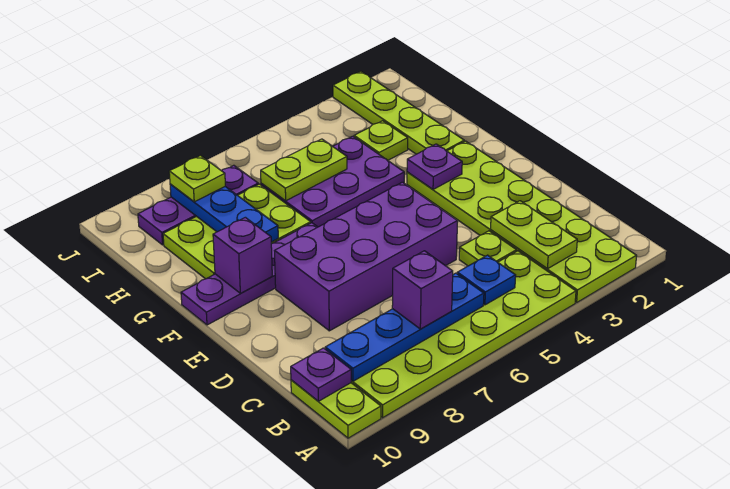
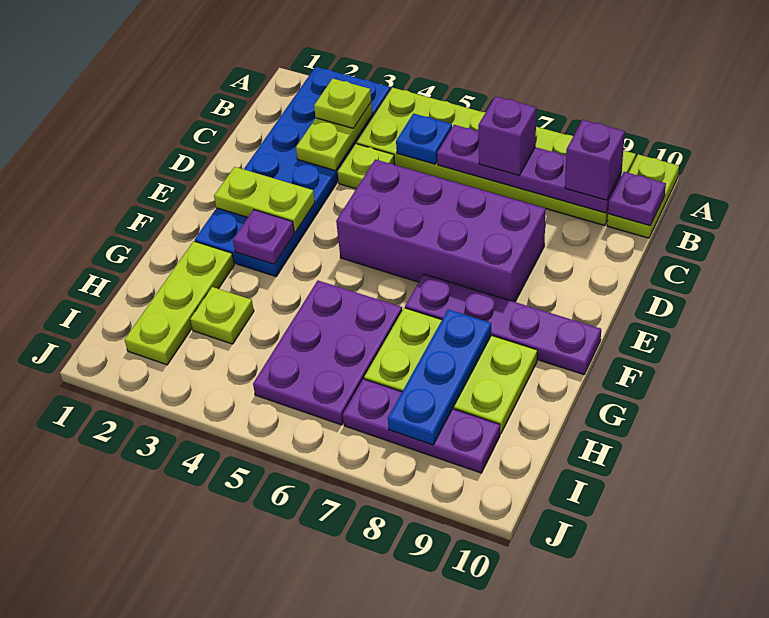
lime plate A2:F3 level 1 -> blue plate A2:F3 level 1
blue plate B6:B9 level 2 -> purple plate B6:B9 level 2
purple brick F9 level 2 -> purple brick B9 level 3
lime plate G2:J2 level 1 -> lime plate G2:I2 level 1
purple plate G4:H6 level 1 -> purple plate G5:I6 level 1
lime plate H5:H6 level 2 -> lime plate E2:E3 level 2
lime plate I8 level 3 -> lime plate B3 level 3

